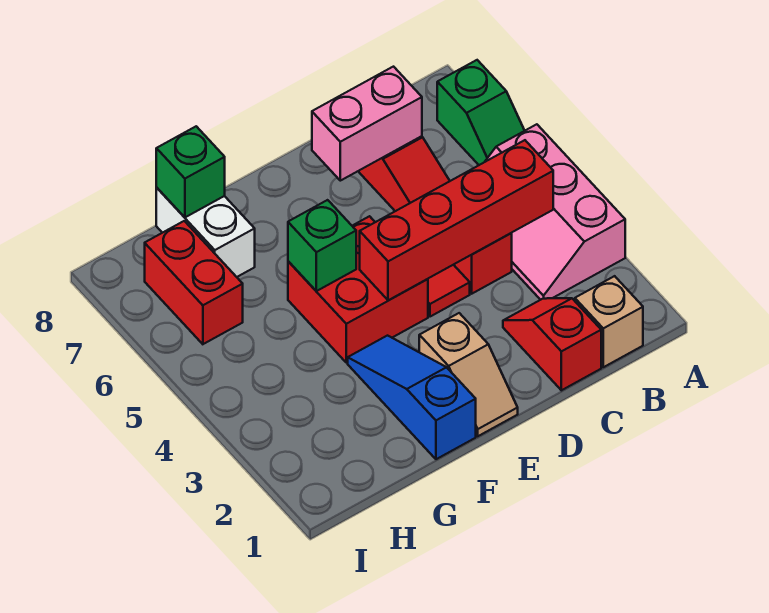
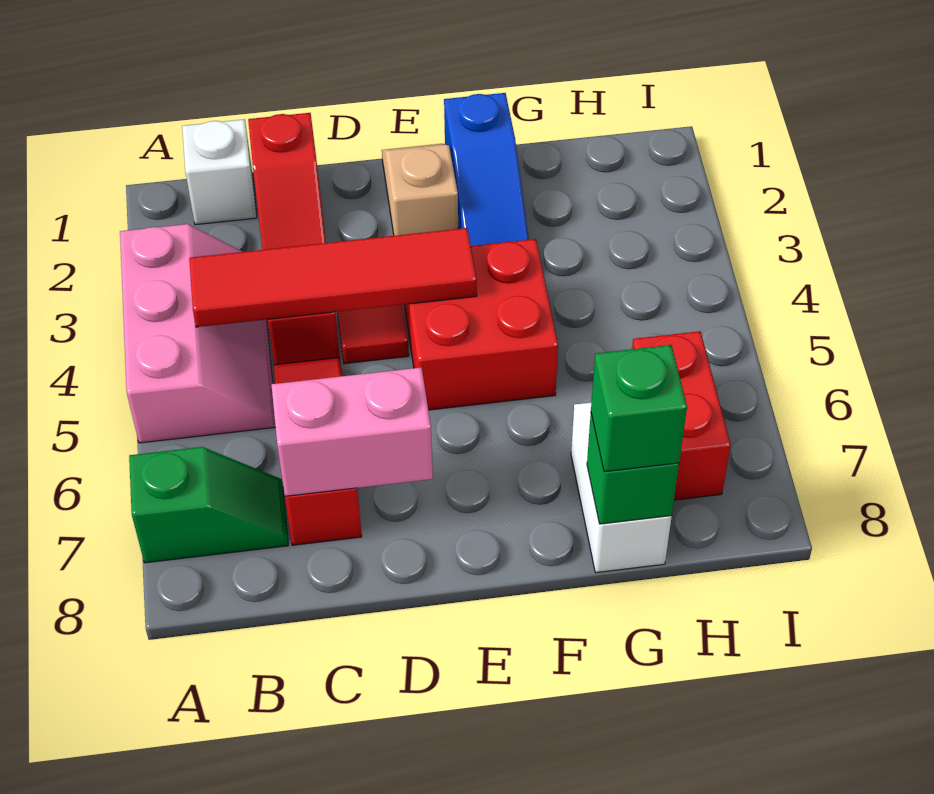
green slope A6:A7 level 1 top 7 -> green slope A7:B7 level 1 top A
tan brick B1 level 1 -> white brick B1 level 1
red brick B4:E4 level 2 -> red tile B4:E4 level 2
green brick F5 level 2 -> green brick G8 level 3

